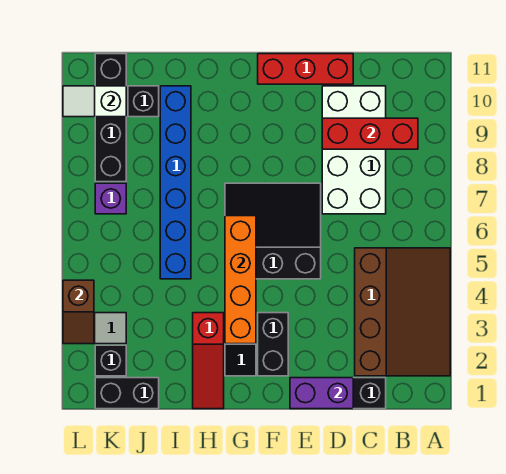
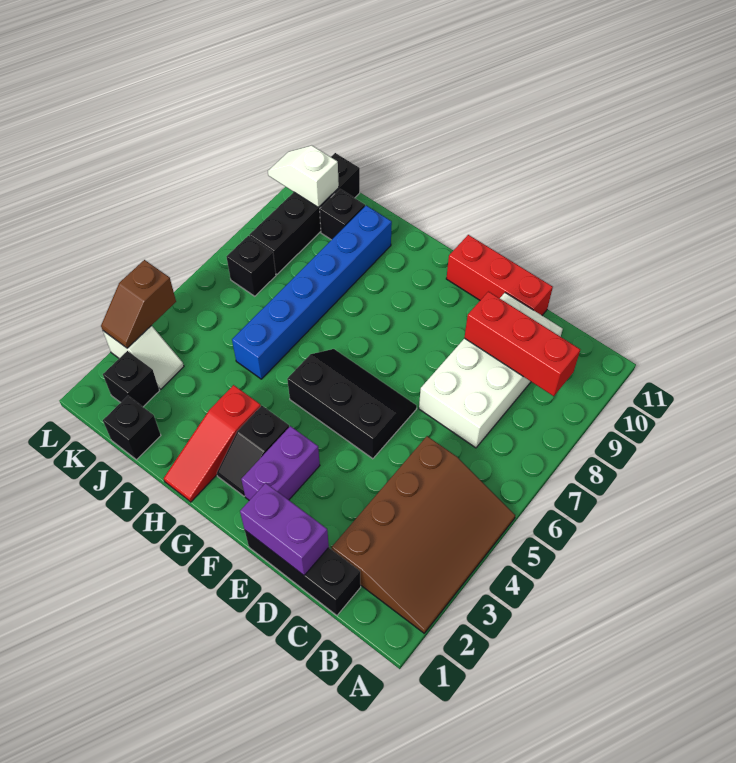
black slope E5:G7 level 1 top 5 -> black slope E5:G6 level 1 top 5
black brick F2:F3 level 1 -> purple brick F2:F3 level 1
orange brick G3:G6 level 2 -> none
black brick J1:K1 level 1 -> black brick J1 level 1
purple brick K7 level 1 -> black brick K7 level 1

